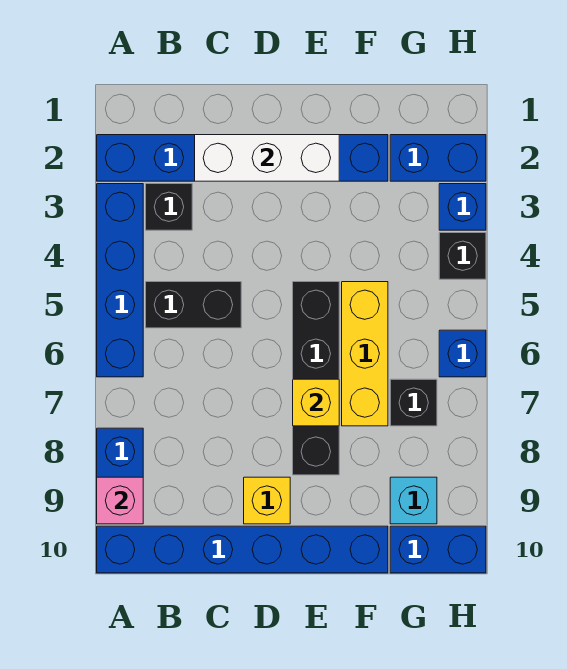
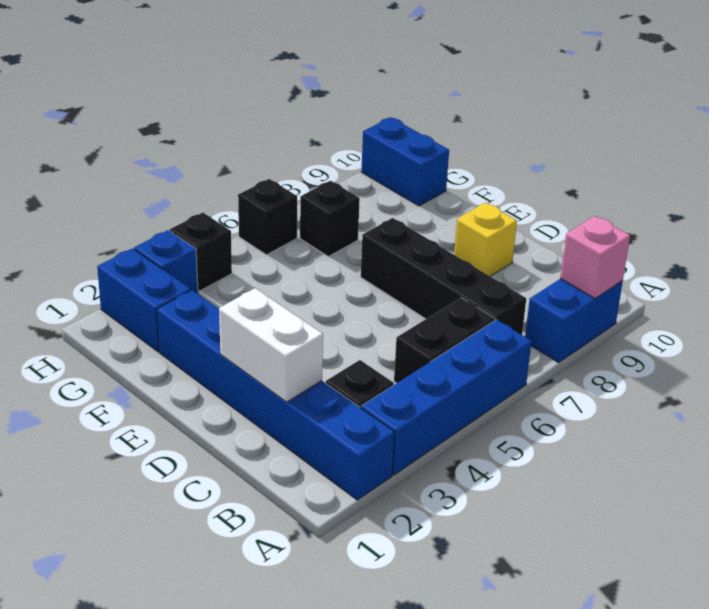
blue brick A10:F10 level 1 -> none
black brick B5:C5 level 1 -> black brick B5:B6 level 1
white brick C2:E2 level 2 -> white brick C2:D2 level 2
black brick E5:E8 level 1 -> black brick B7:E7 level 1
yellow brick E7 level 2 -> none
yellow brick F5:F7 level 1 -> none
cyan brick G9 level 1 -> none
blue brick H6 level 1 -> black brick H6 level 1

